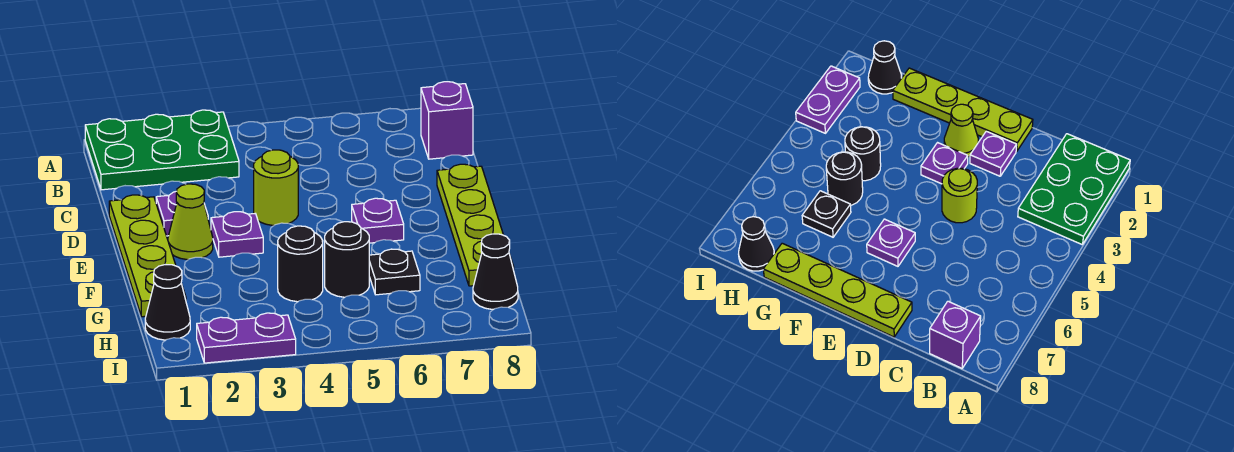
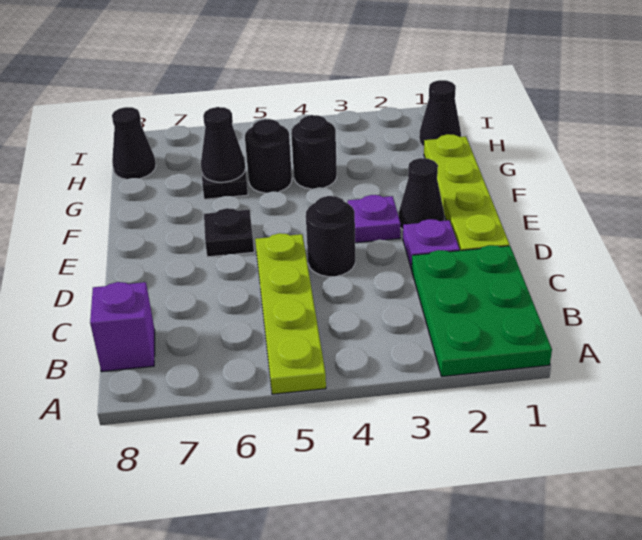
green plate A1:B3 level 1 -> green plate A1:C2 level 1
lime round brick D4 level 1 -> black round brick D4 level 1
lime plate D8:G8 level 1 -> lime plate A5:D5 level 1
lime cone E2 level 1 -> black cone E2 level 1
purple plate E6 level 1 -> black plate E6 level 1
none -> black cone G6 level 2
purple plate I2:I3 level 1 -> none

